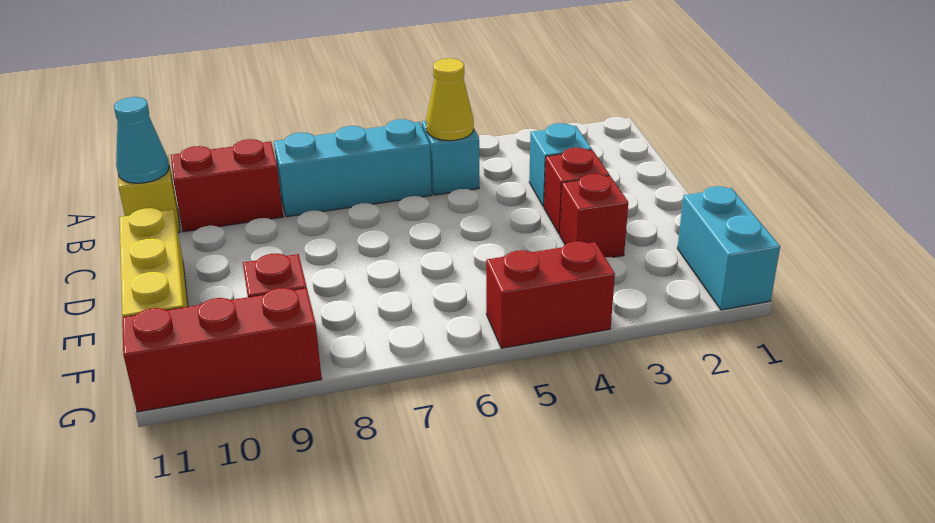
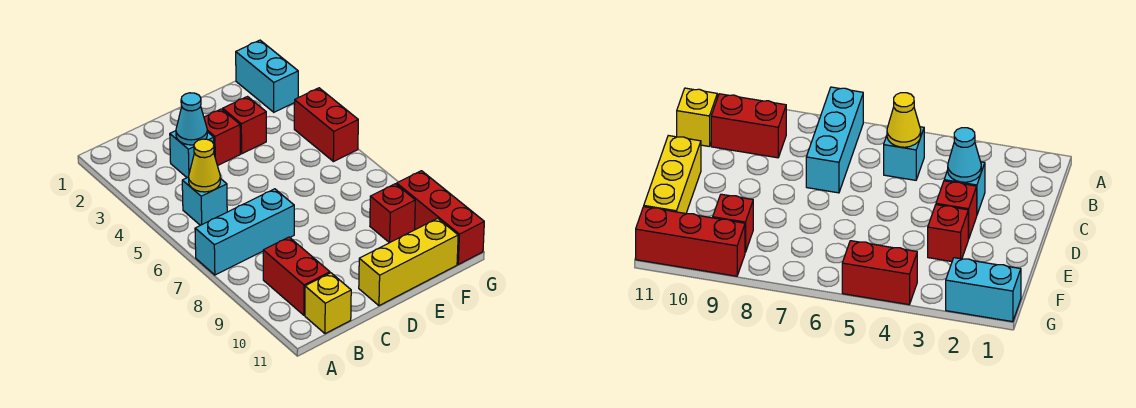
cyan brick B6:B8 level 1 -> cyan brick A7:C7 level 1
cyan cone B11 level 2 -> cyan cone C3 level 2
cyan brick F1:G1 level 1 -> cyan brick G1:G2 level 1

